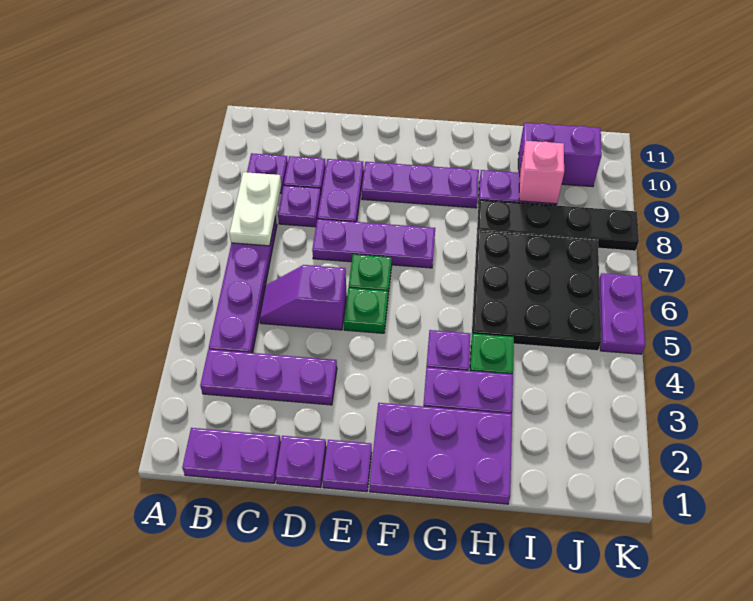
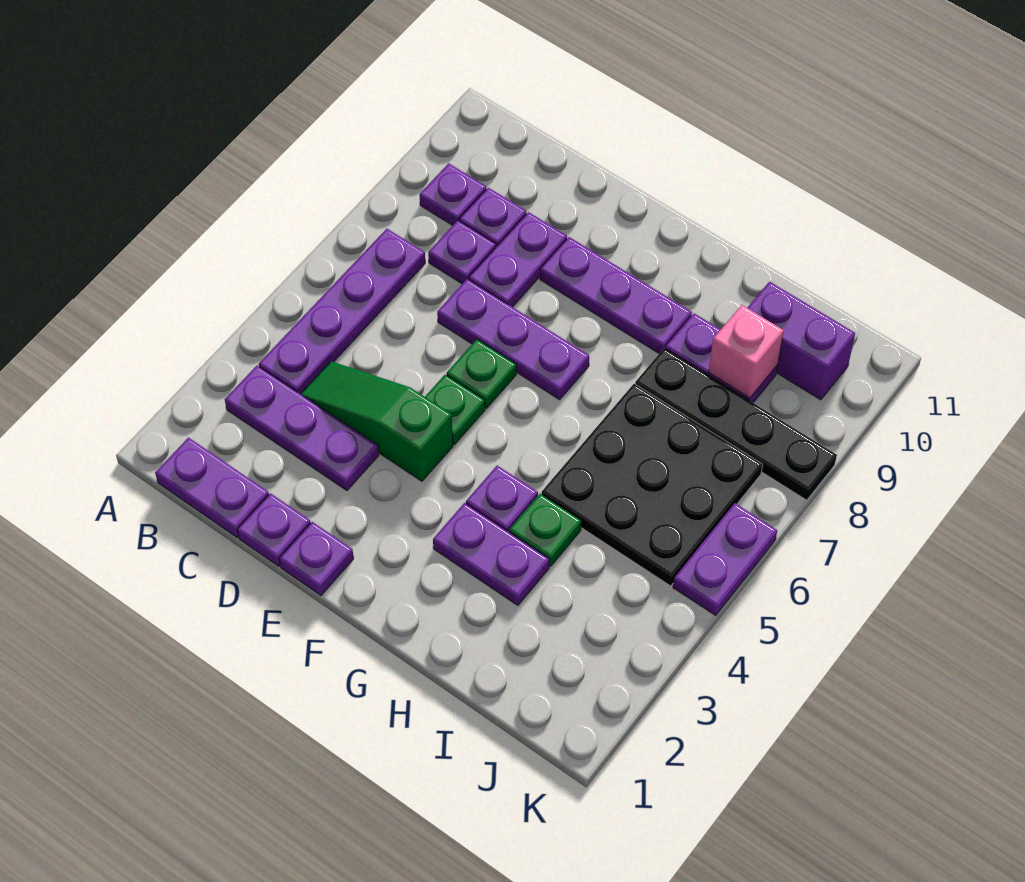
white plate B7:B8 level 2 -> none
none -> green slope C4:E4 level 1 top E
purple slope C5:D5 level 1 top D -> none
purple plate F1:H2 level 1 -> none

